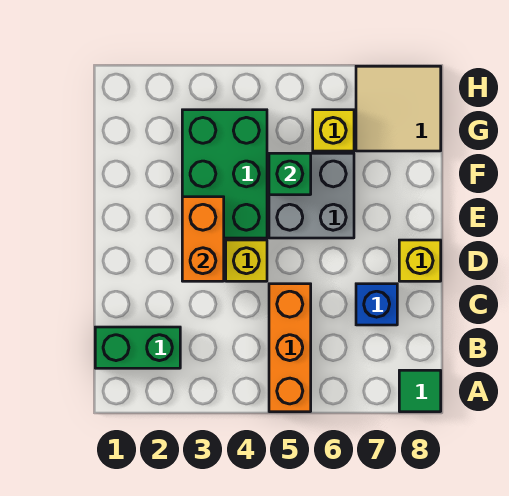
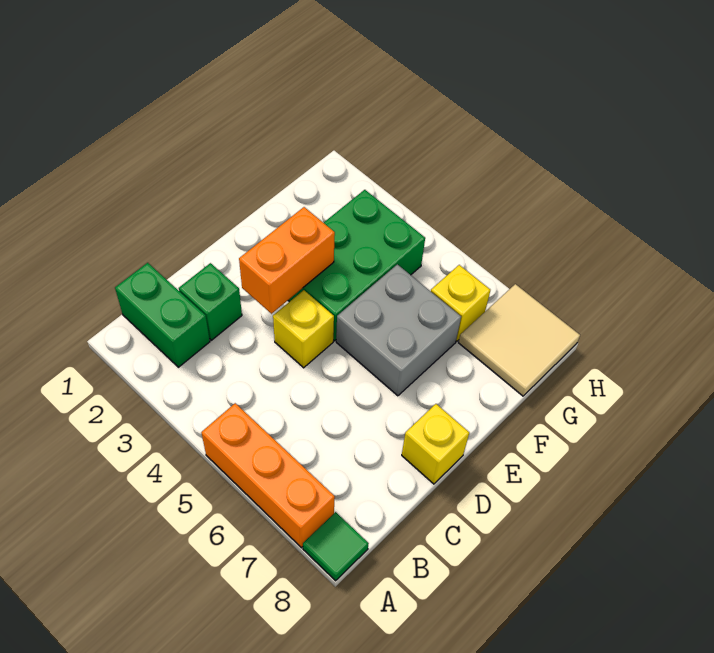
orange brick A5:C5 level 1 -> orange brick A5:A7 level 1
blue brick C7 level 1 -> none
green brick F5 level 2 -> green brick C2 level 1

